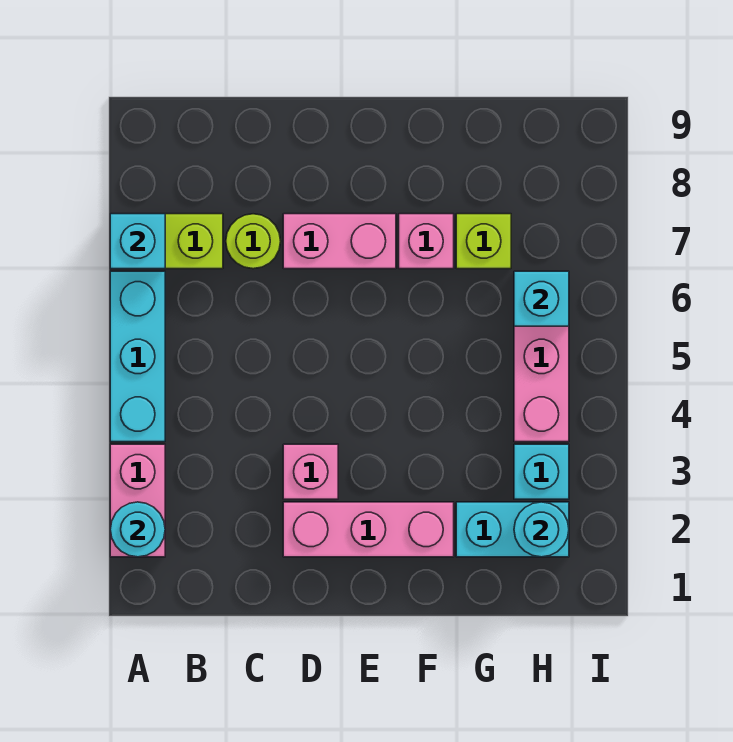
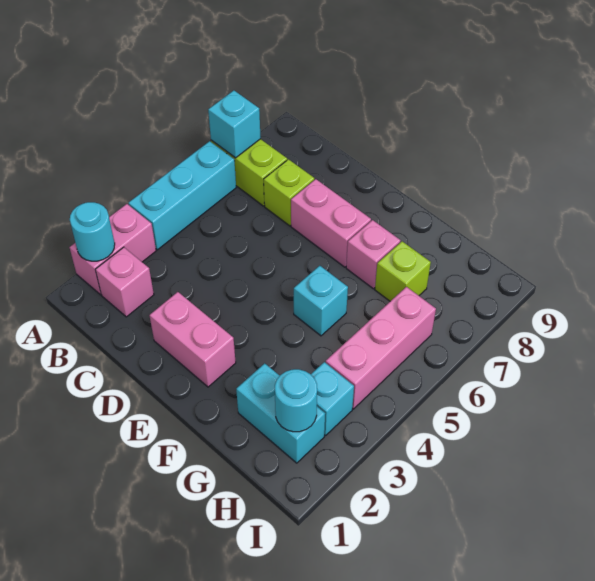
lime round brick C7 level 1 -> lime brick C7 level 1
pink brick D2:F2 level 1 -> pink brick D2:E2 level 1
pink brick D3 level 1 -> pink brick B2 level 1
cyan brick H6 level 2 -> cyan brick F5 level 1

